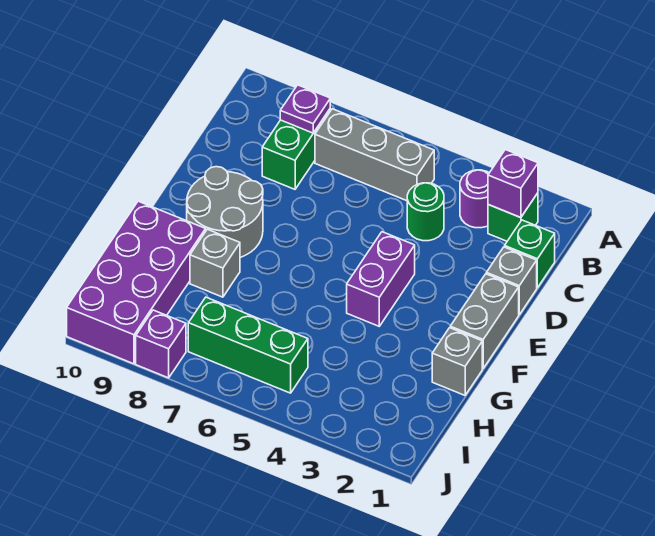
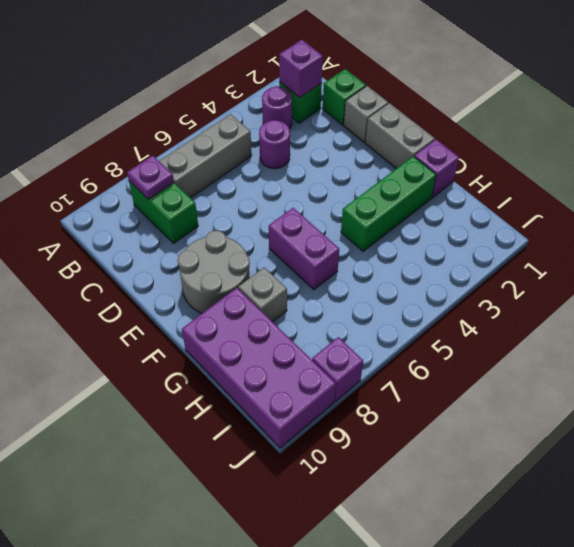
green round brick C4 level 1 -> purple round brick C4 level 1
purple brick E4:F4 level 1 -> purple brick F6:G6 level 1
grey brick G1 level 1 -> purple brick G1 level 1
green brick I5:I7 level 1 -> green brick G2:G4 level 1

